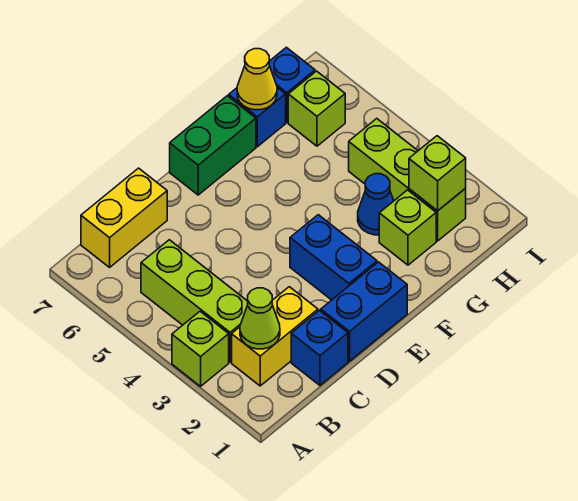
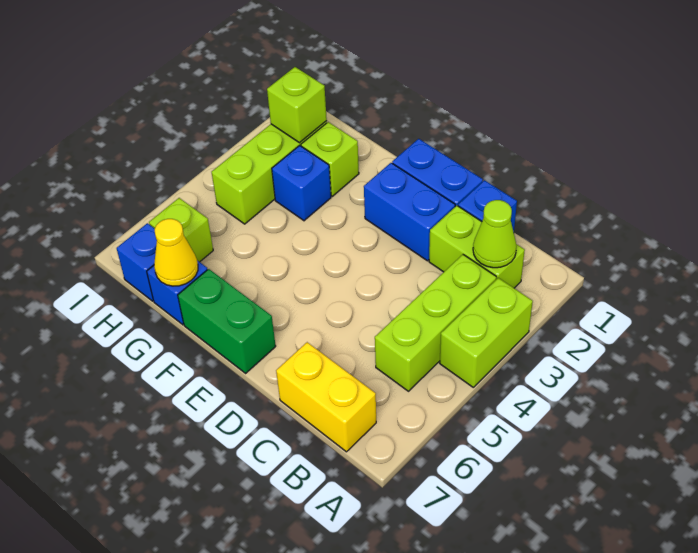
lime brick A3 level 1 -> lime brick A3:A4 level 1
yellow brick B2:C2 level 1 -> lime brick B2:C2 level 1
blue brick E2:E3 level 1 -> blue brick D2:E2 level 1
blue cone G3 level 1 -> blue brick G3 level 1

